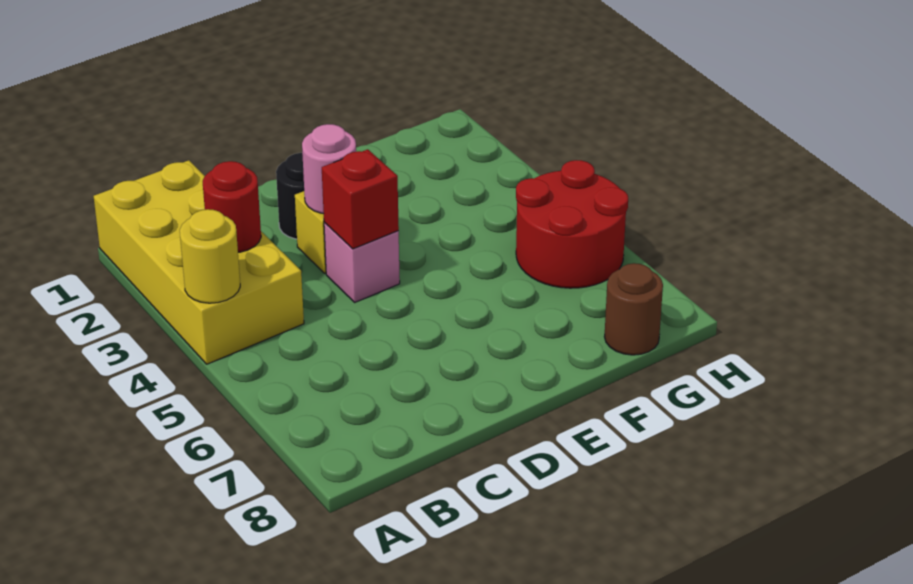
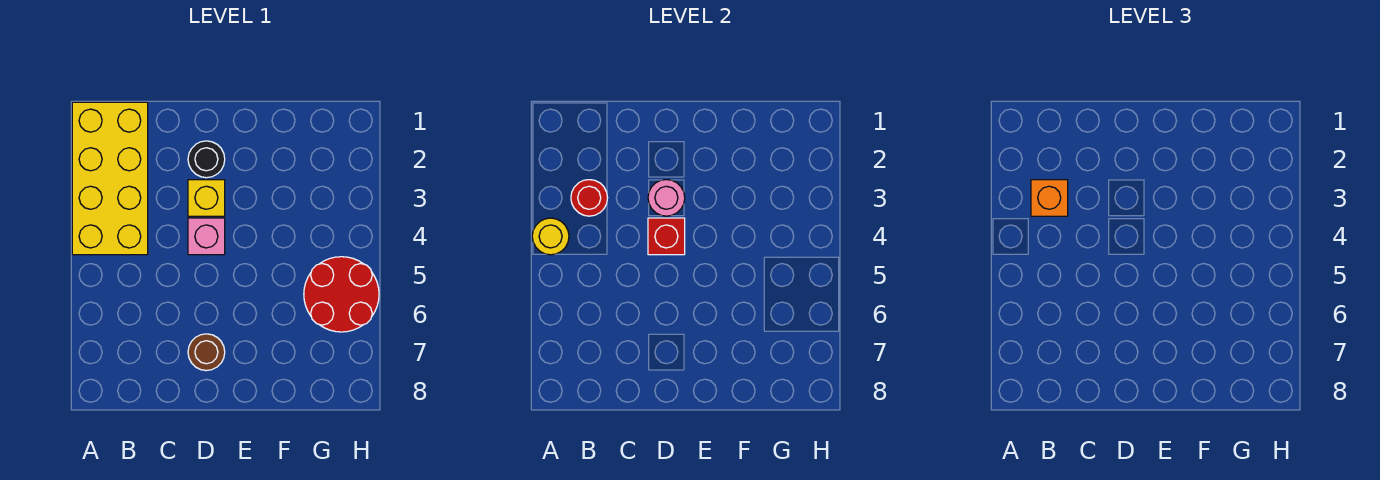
none -> orange brick B3 level 3
brown round brick G8 level 1 -> brown round brick D7 level 1

